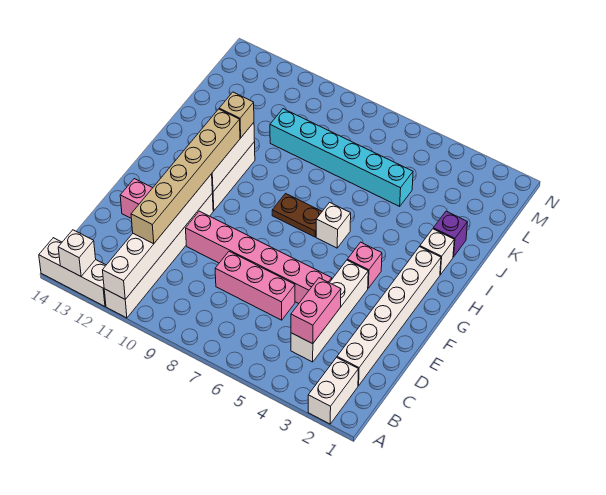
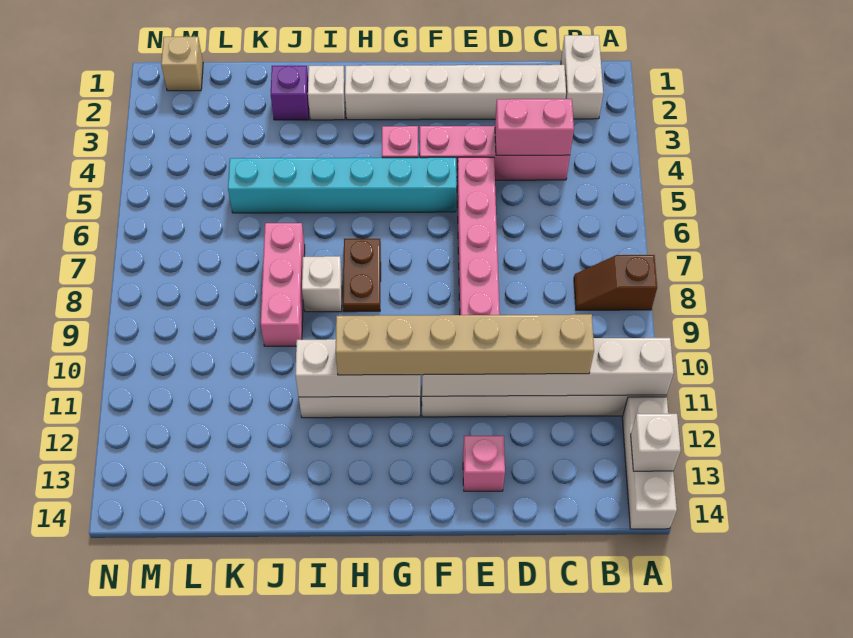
white brick A2:B2 level 1 -> white brick B1:B2 level 1
none -> brown slope A8:B8 level 1 top A
white brick C4:F4 level 1 -> pink brick C4:F4 level 1
pink brick D6:D8 level 1 -> pink brick J7:J9 level 1
white brick H6 level 1 -> white brick I8 level 1
tan brick I11 level 3 -> tan brick M1 level 1
cyan brick K5:K10 level 1 -> cyan brick F5:K5 level 1

